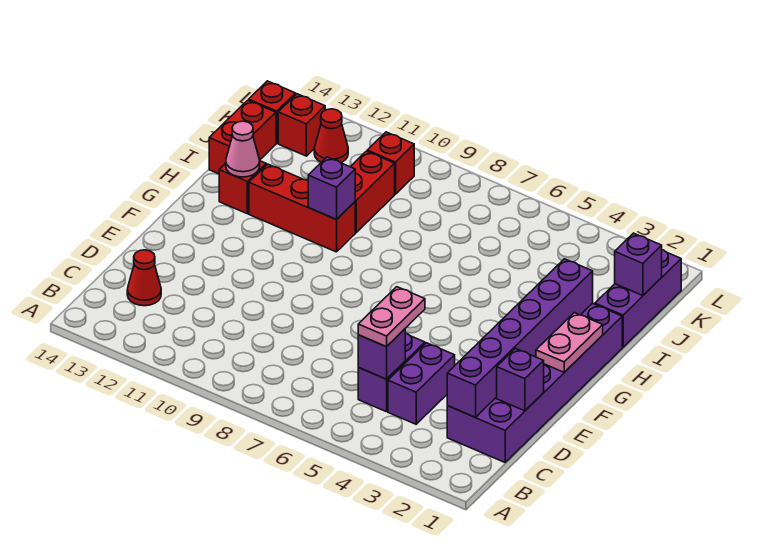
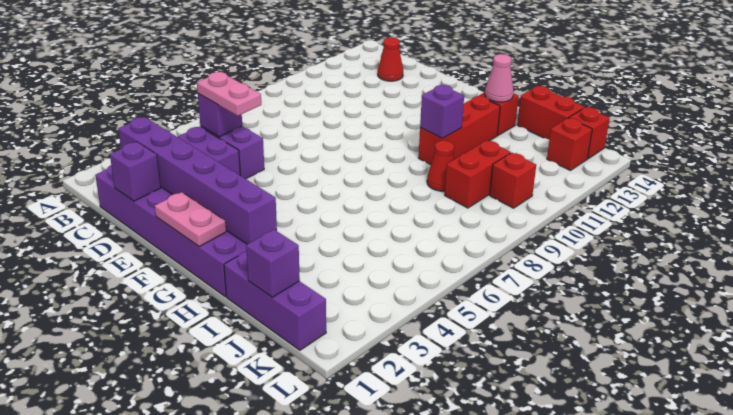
red brick I10:J10 level 1 -> red brick J9:J10 level 1
red cone K12 level 1 -> red cone I9 level 1

